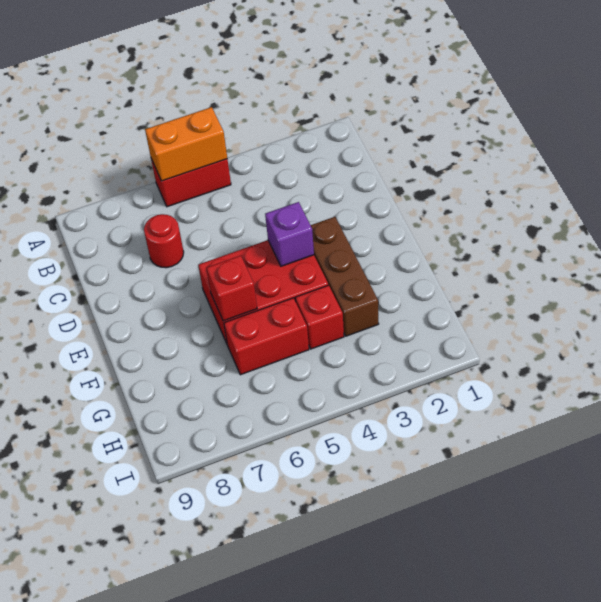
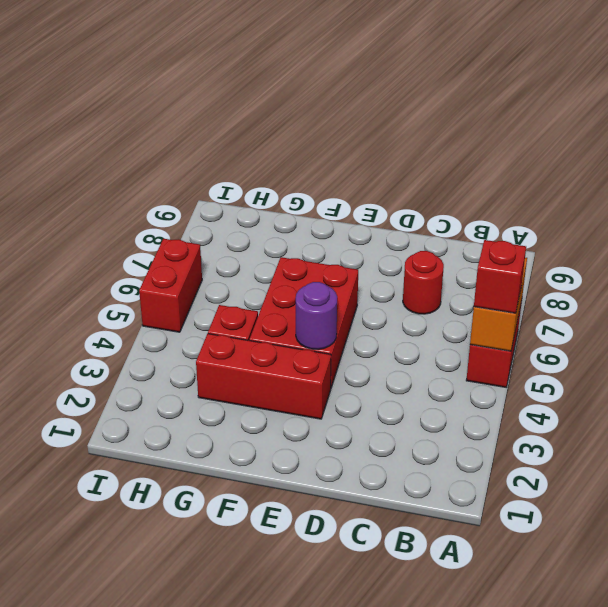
brown brick E3:G3 level 1 -> red brick E3:G3 level 1
purple brick E4 level 2 -> purple round brick E4 level 2
red brick F6 level 2 -> red brick A5 level 3
red brick G5:G6 level 1 -> red brick I5:I6 level 1

